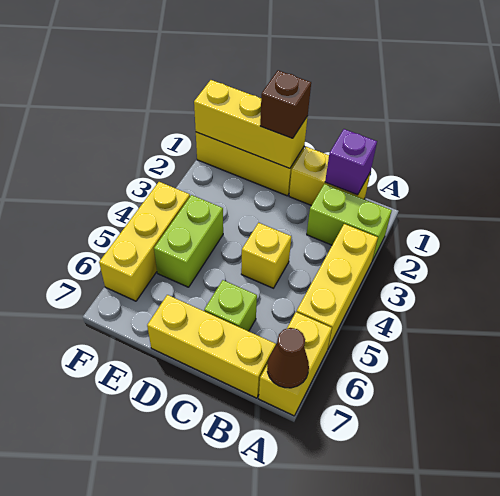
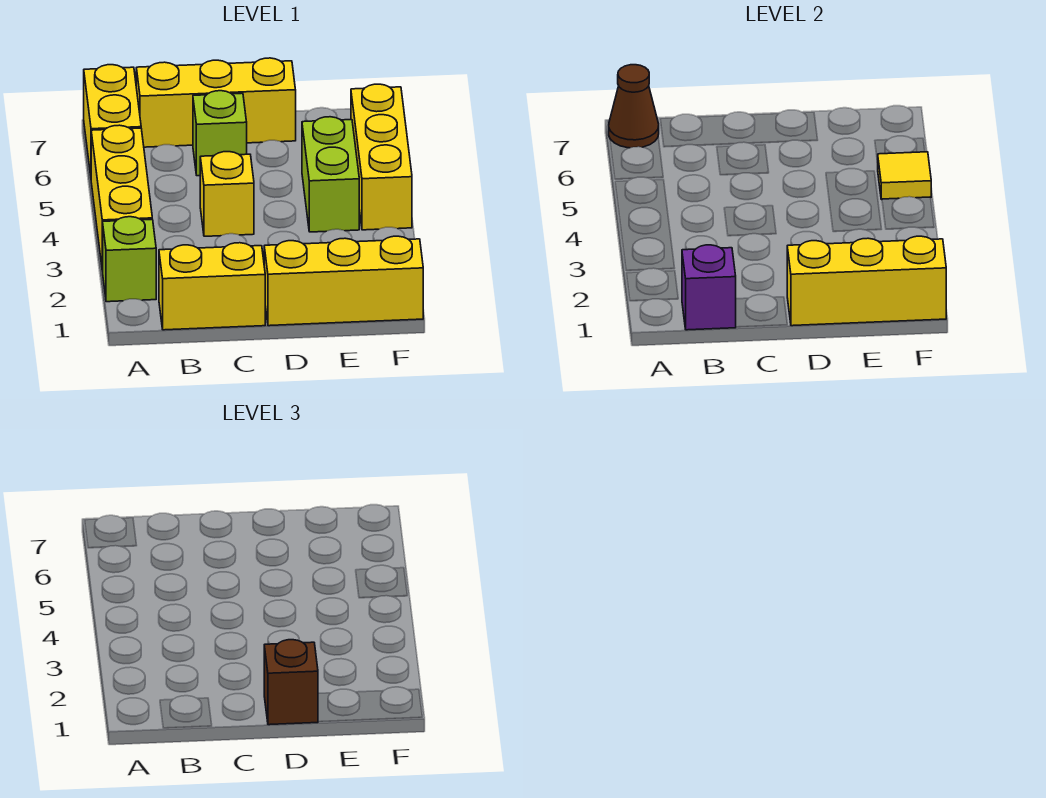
lime brick A2:B2 level 1 -> lime brick A2 level 1
none -> yellow tile F5 level 2

